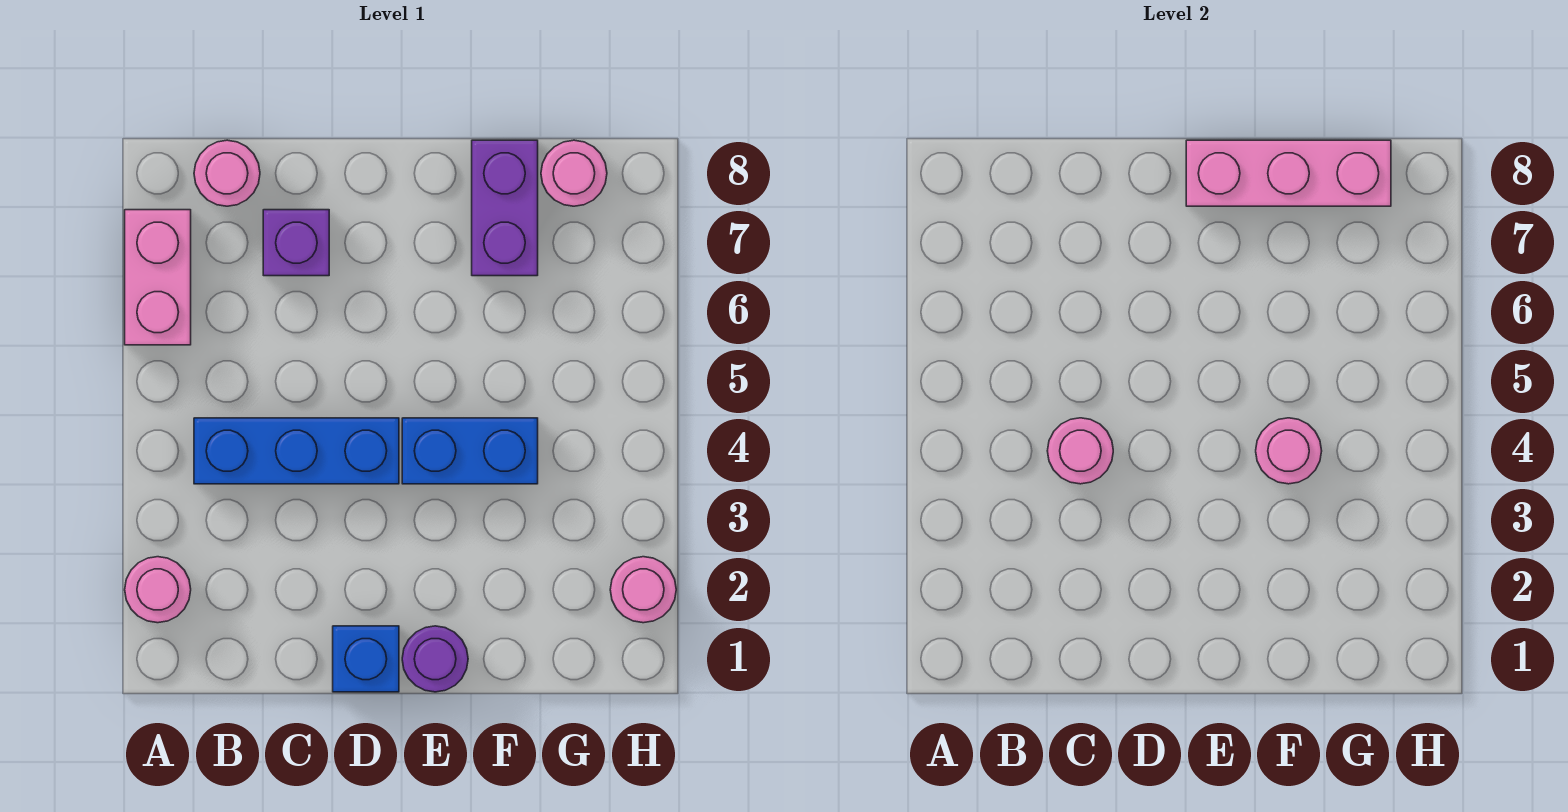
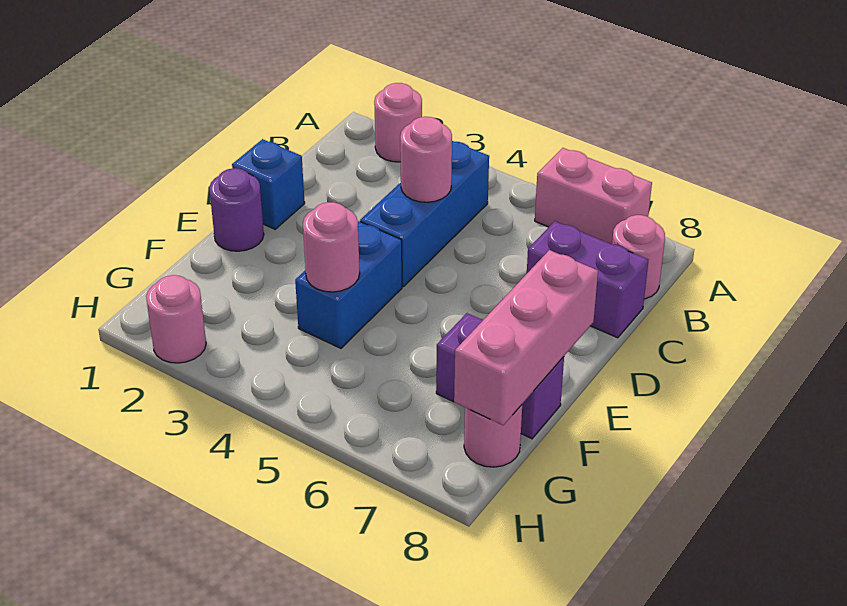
purple brick C7 level 1 -> purple brick C7:C8 level 1

